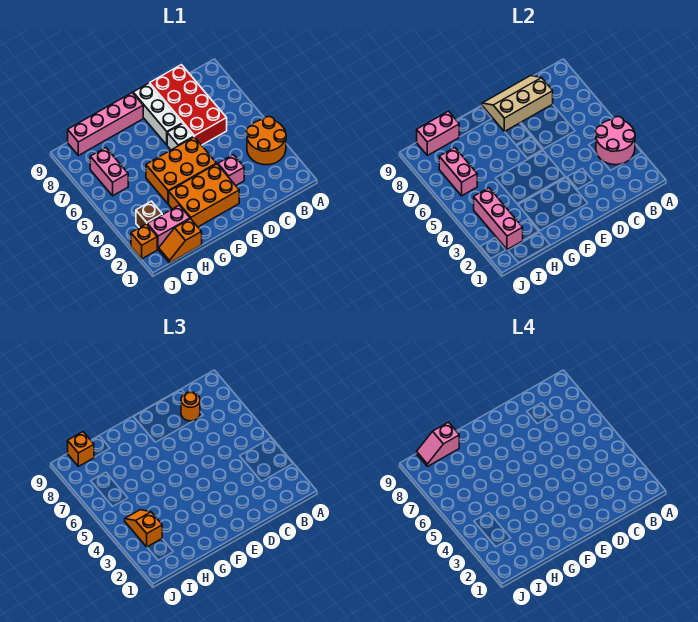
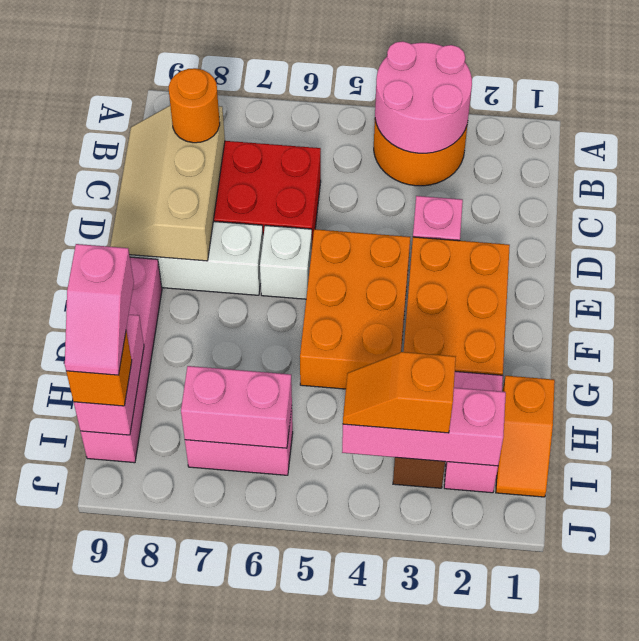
orange brick J2 level 1 -> none

